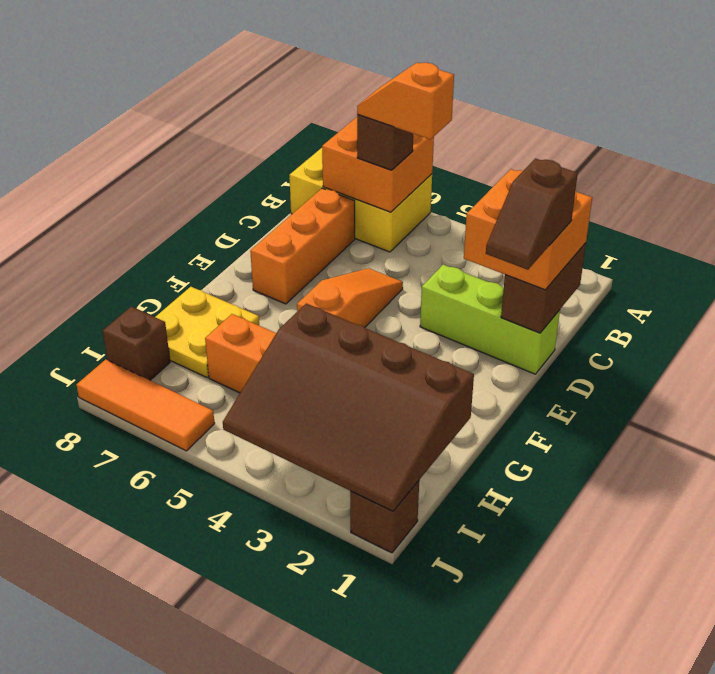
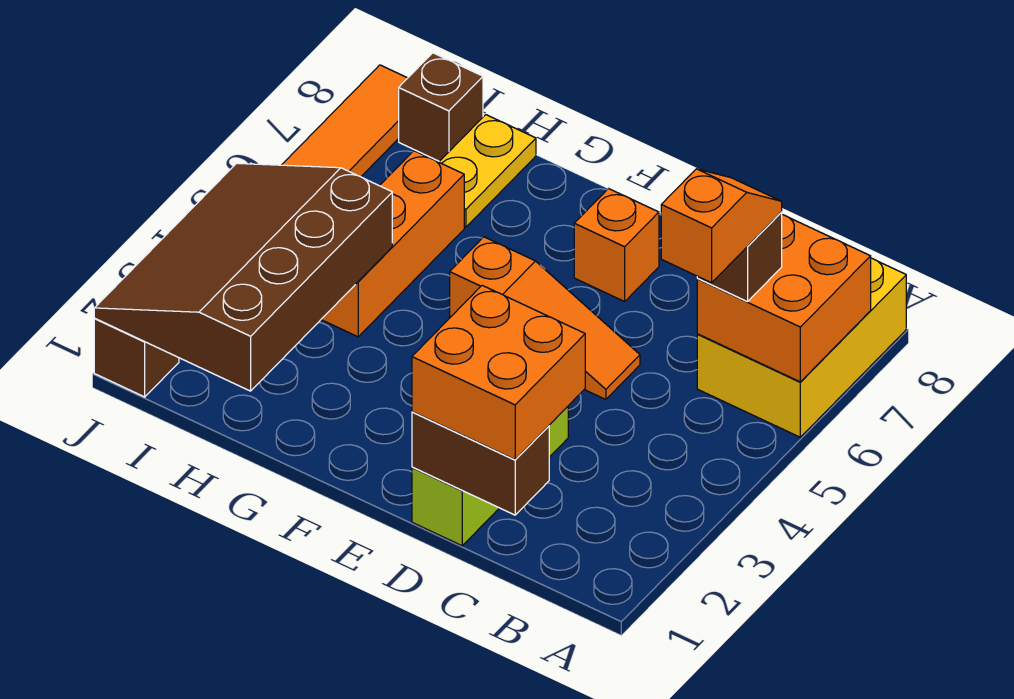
orange brick C7:E7 level 1 -> orange brick E7 level 1
brown slope D1:E1 level 4 top D -> none
yellow plate G7:H8 level 1 -> yellow plate H7:H8 level 1

